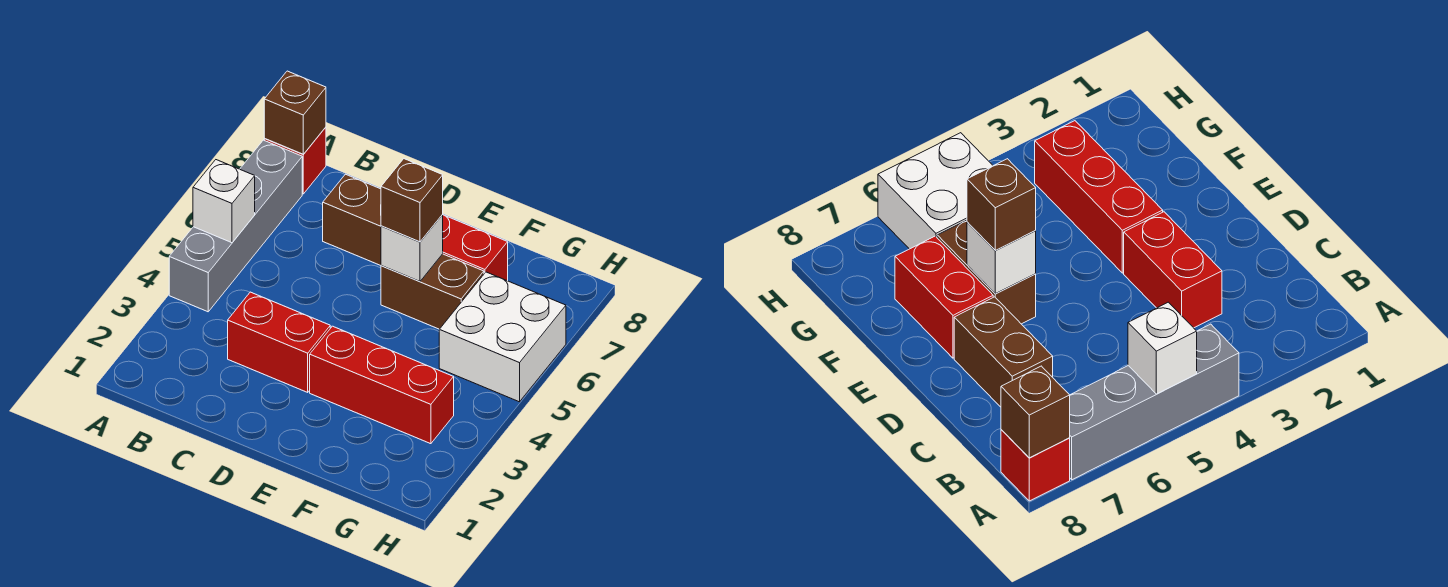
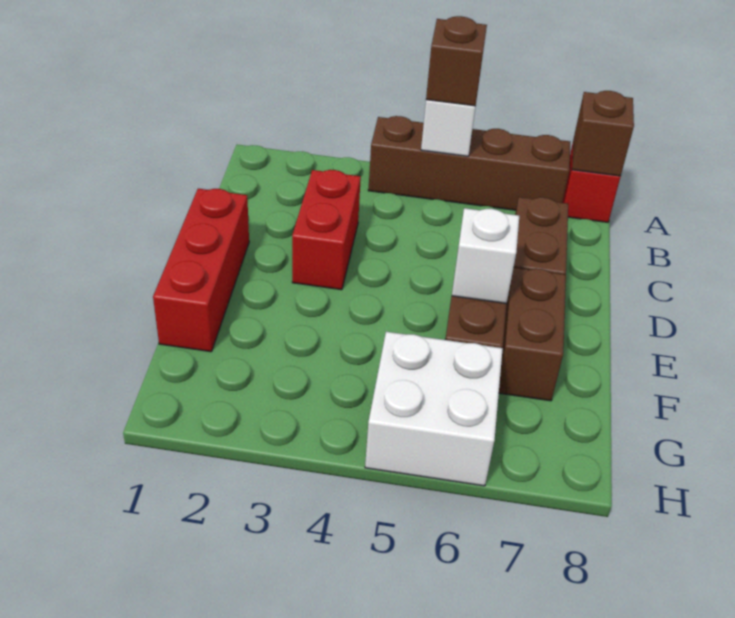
grey brick A4:A7 level 1 -> brown brick A4:A7 level 1
red brick E3:G3 level 1 -> red brick D1:F1 level 1
brown brick E6 level 3 -> brown brick A5 level 3
red brick E7:F7 level 1 -> brown brick E7:F7 level 1

